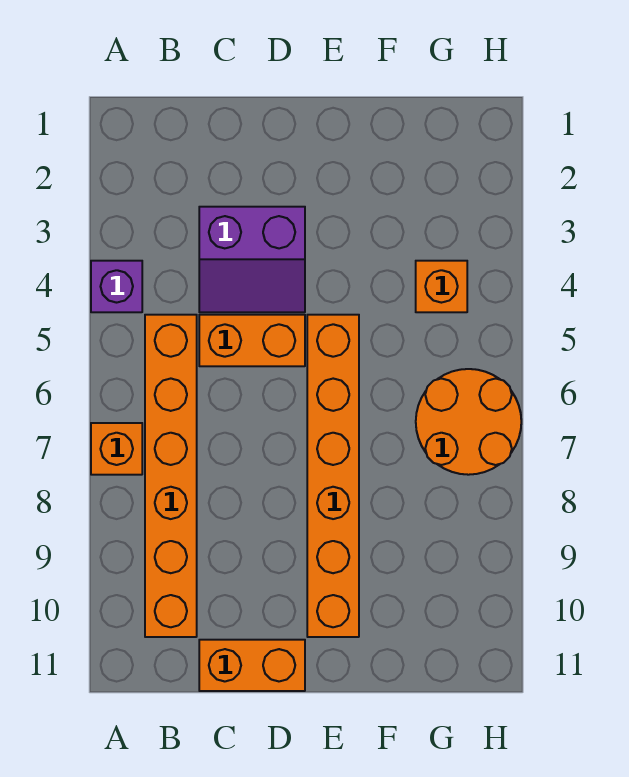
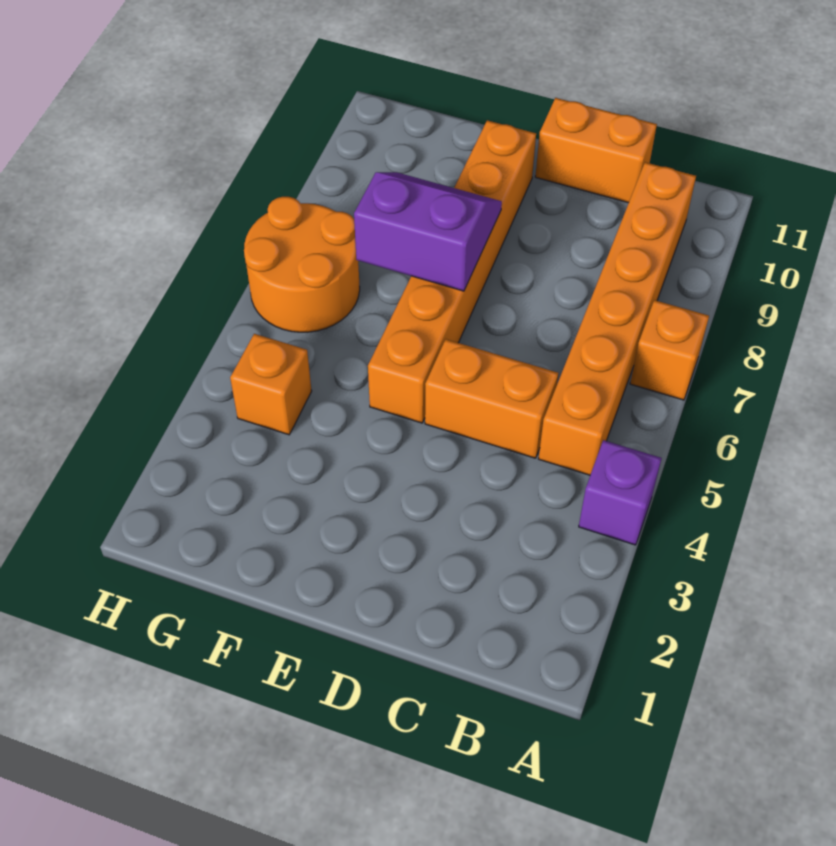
purple slope C3:D4 level 1 top 3 -> purple slope E7:F8 level 2 top 7

